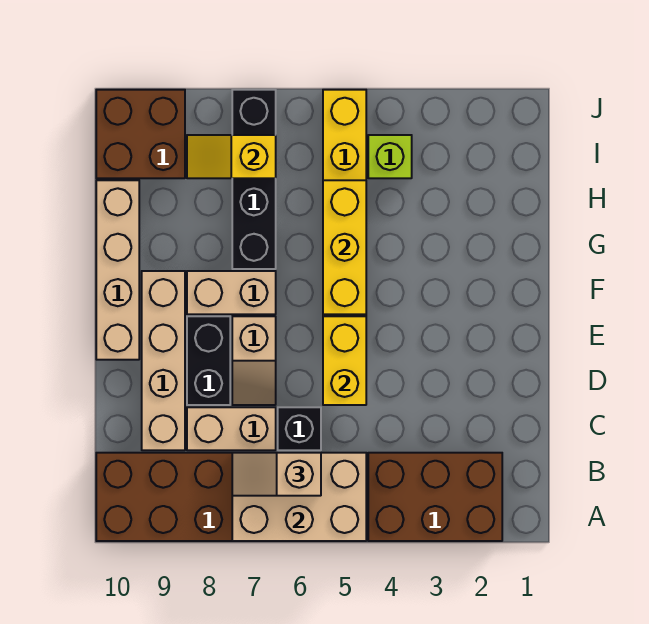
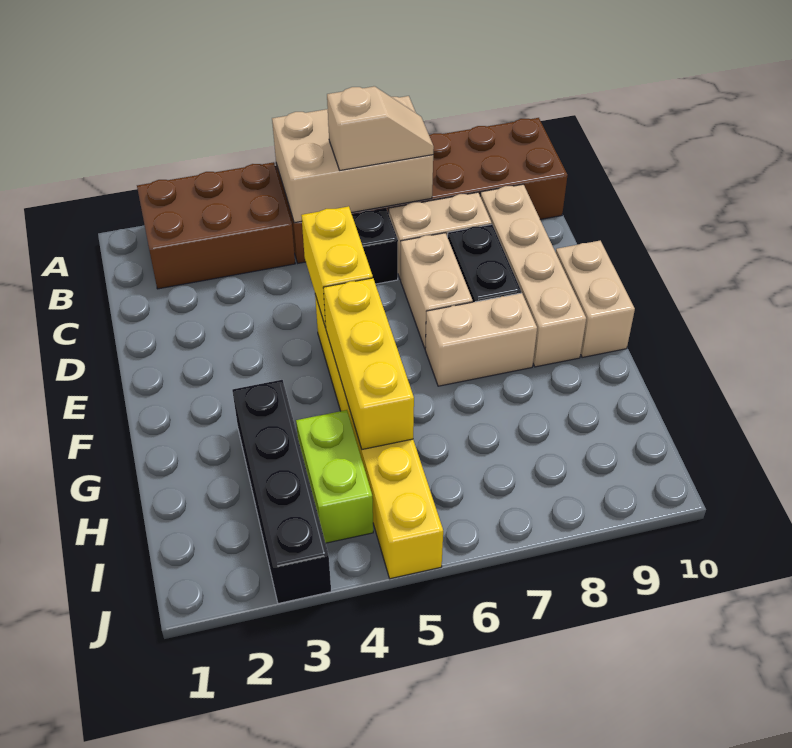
tan slope D7:E7 level 1 top E -> tan brick D7:E7 level 1
tan brick E10:H10 level 1 -> tan brick E10:F10 level 1
black brick G7:J7 level 1 -> black brick G3:J3 level 1
lime brick I4 level 1 -> lime brick H4:I4 level 1
yellow slope I7:I8 level 2 top 7 -> none
brown brick I9:J10 level 1 -> none

